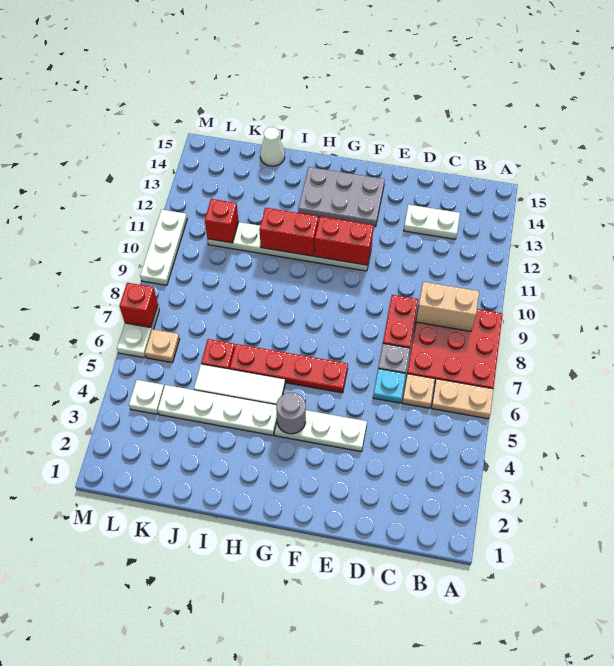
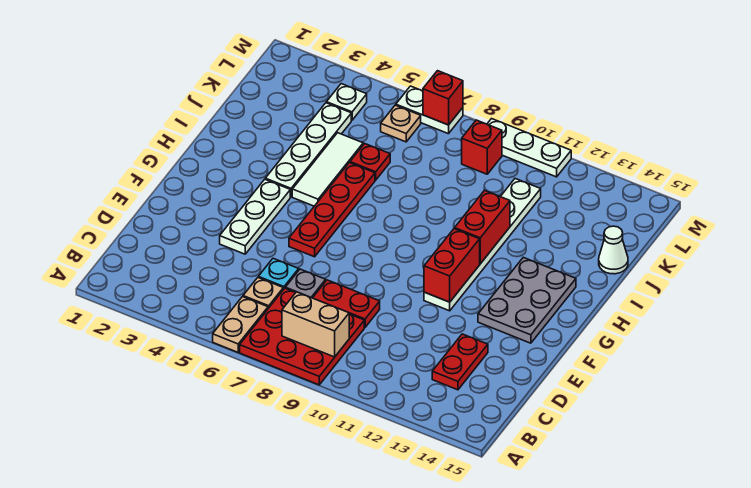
tan brick B9:C9 level 2 -> tan brick B8:B9 level 2
white plate C13:D13 level 1 -> red plate C13:D13 level 1
grey round brick G4 level 2 -> none
red brick K11 level 2 -> red brick L9 level 1

